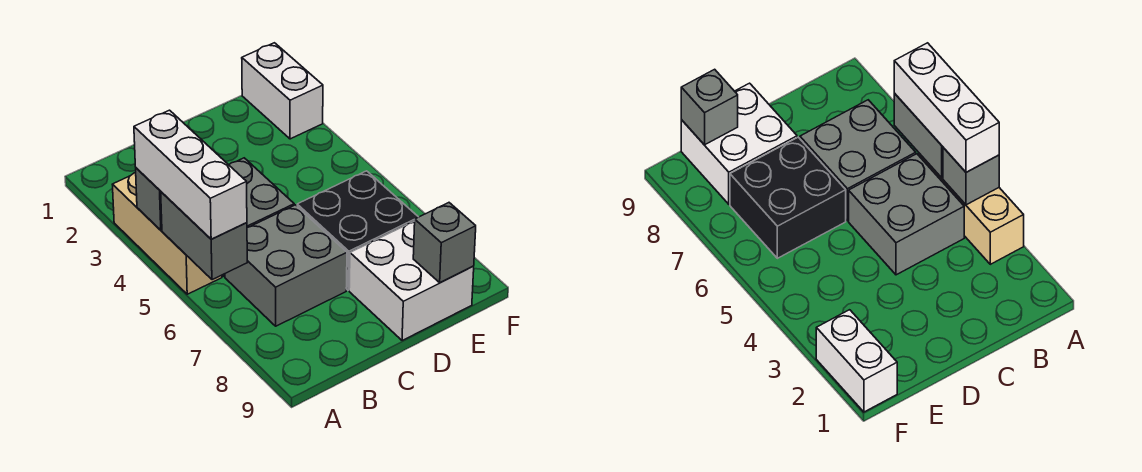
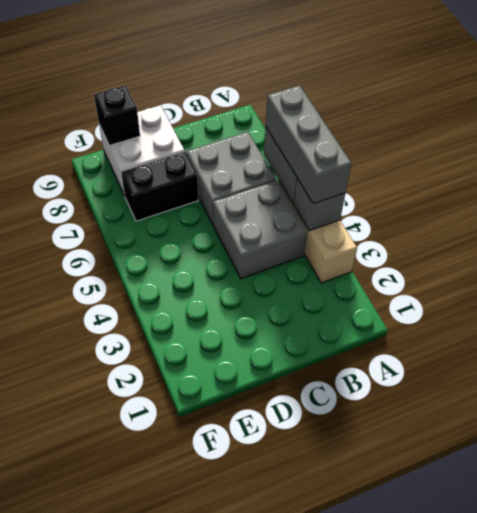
white brick A4:A6 level 3 -> grey brick A4:A6 level 3
black brick D6:E7 level 1 -> black brick D7:E7 level 1
grey brick E9 level 2 -> black brick E9 level 2
white brick F1:F2 level 1 -> none

